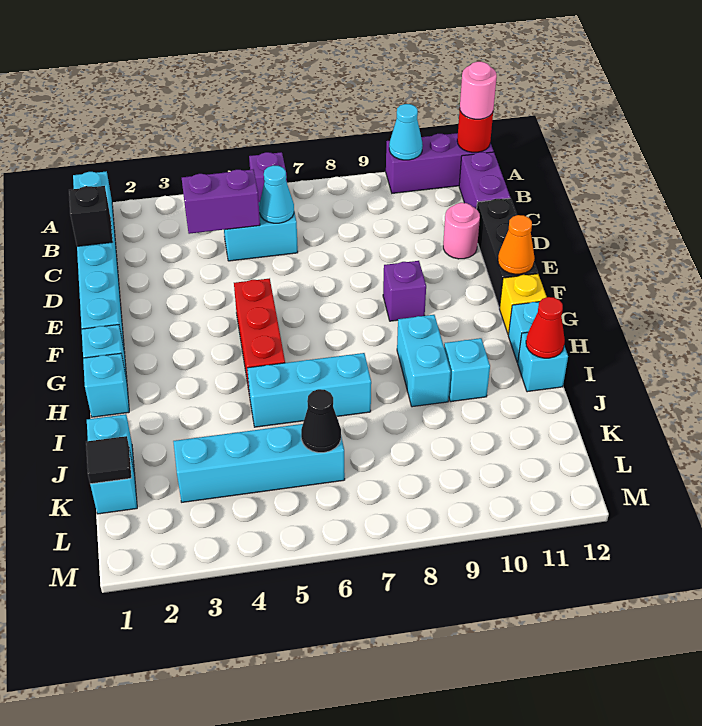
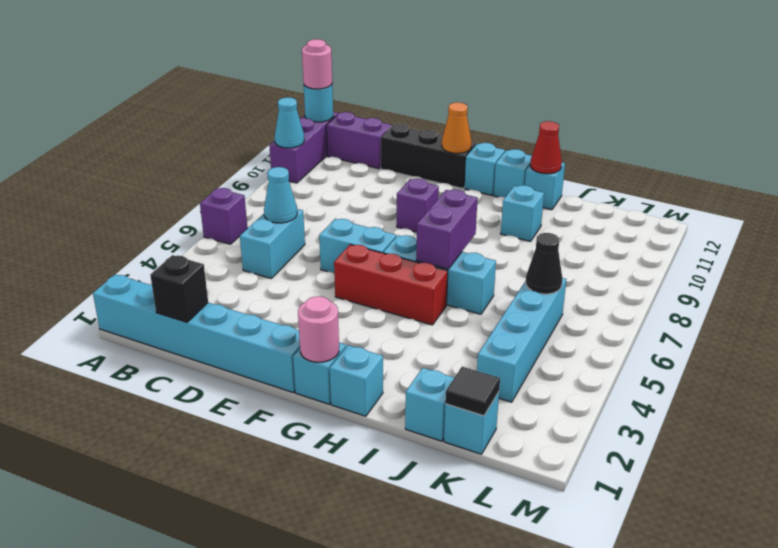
red round brick A12 level 2 -> cyan round brick A12 level 2
purple brick C4:C5 level 2 -> purple brick H6:H7 level 2
pink round brick D11 level 1 -> pink round brick G1 level 2
yellow brick G12 level 1 -> cyan brick G12 level 1
cyan brick H9:I9 level 1 -> cyan brick E6:F6 level 1
cyan brick I5:I7 level 1 -> cyan brick G6:I6 level 1

